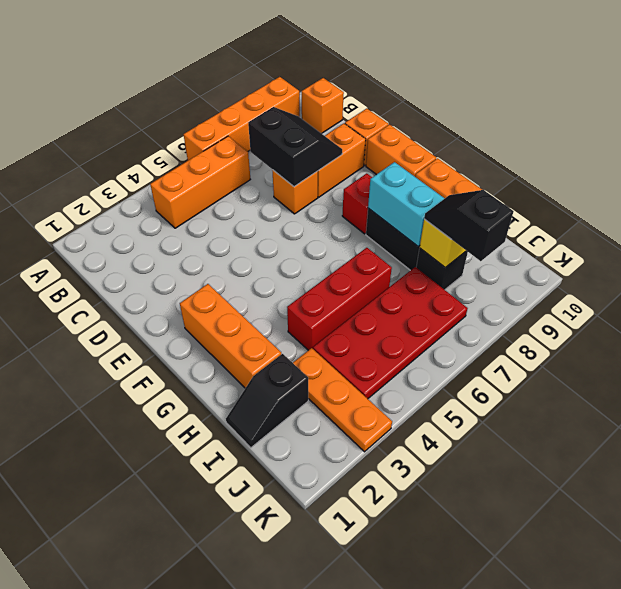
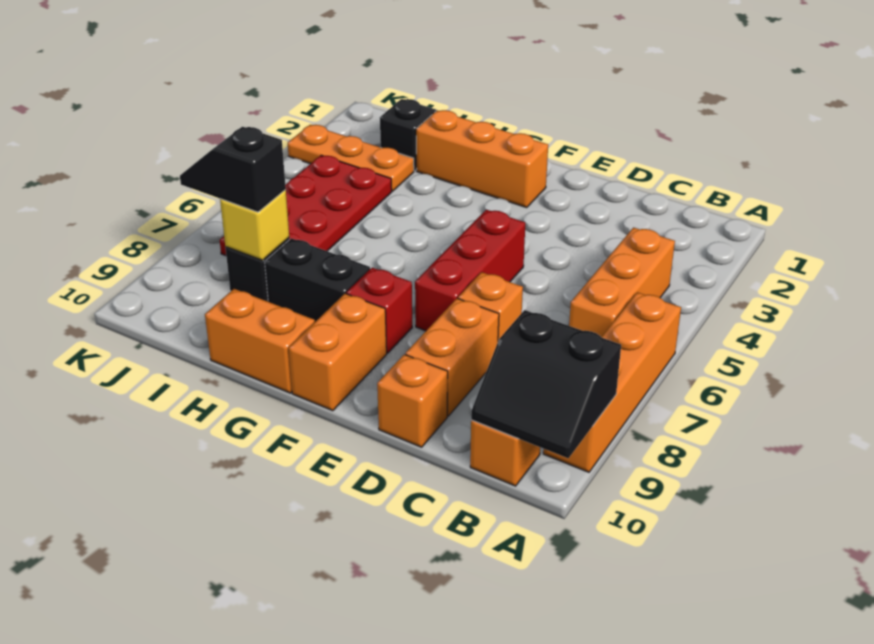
black slope C7:D8 level 2 top 7 -> black slope A9:B10 level 2 top 9
orange brick E10:F10 level 1 -> orange brick F9:F10 level 1
cyan brick G8:H8 level 2 -> none
red brick H4:H6 level 1 -> red brick E5:E7 level 1
black slope I8:J8 level 3 top J -> black slope I8:J8 level 3 top I

